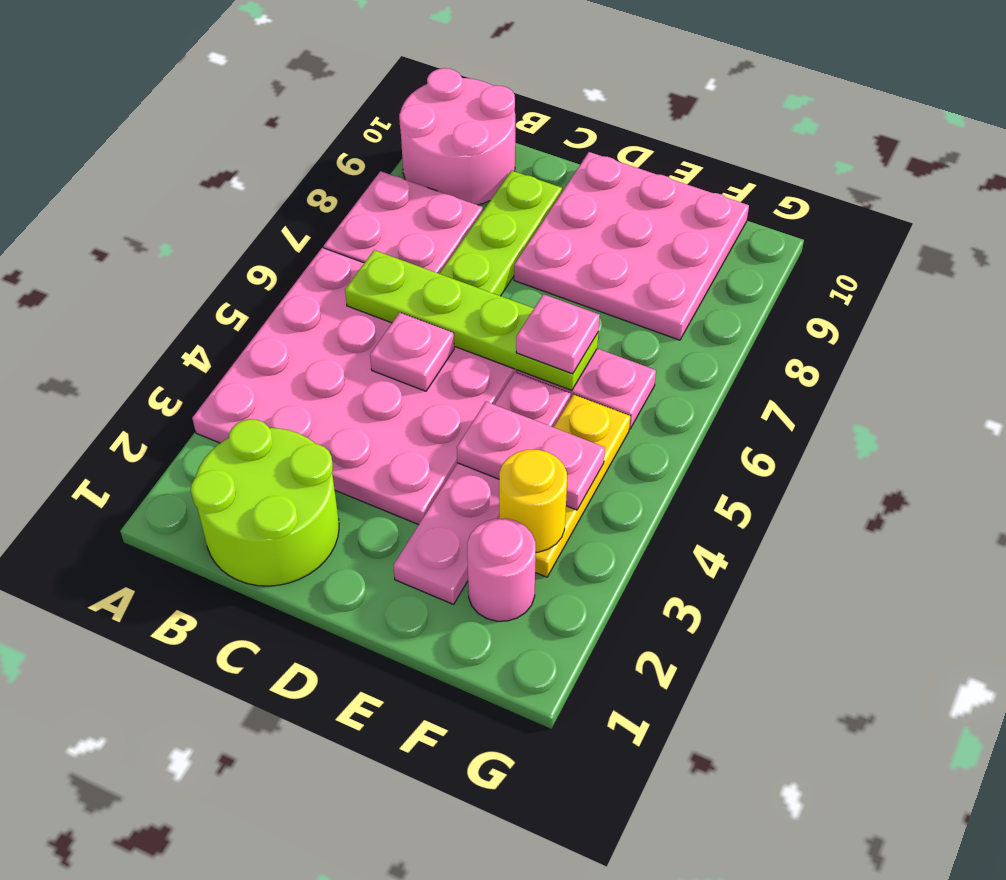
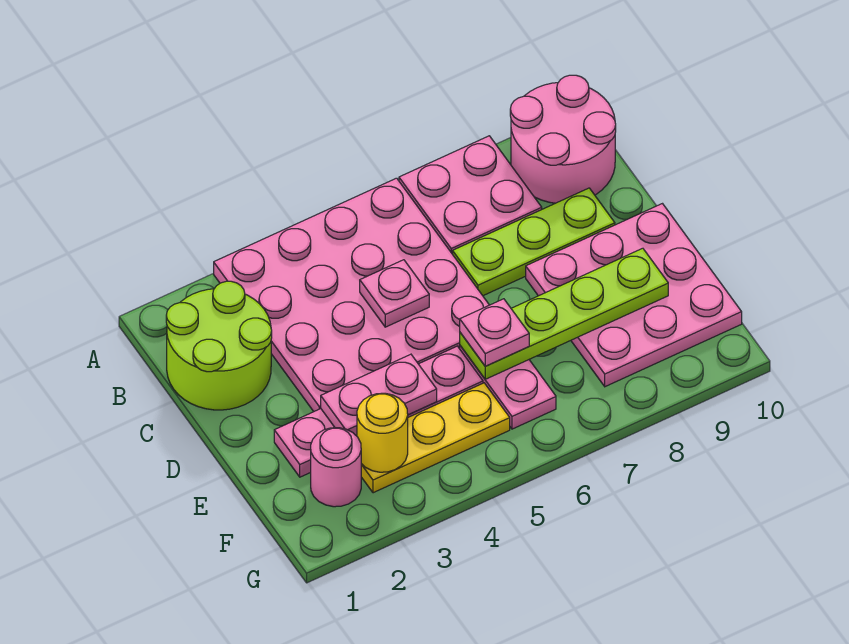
lime plate B6:E6 level 2 -> lime plate E6:E9 level 2
pink plate E4:F4 level 2 -> pink plate E3:E4 level 2

